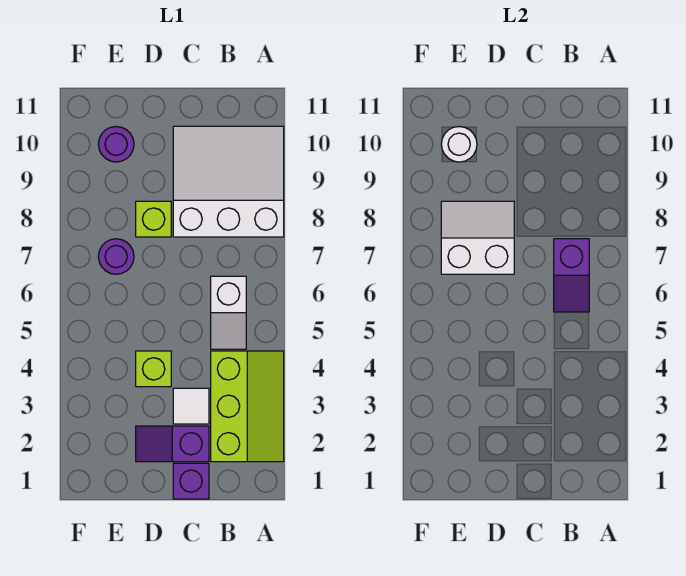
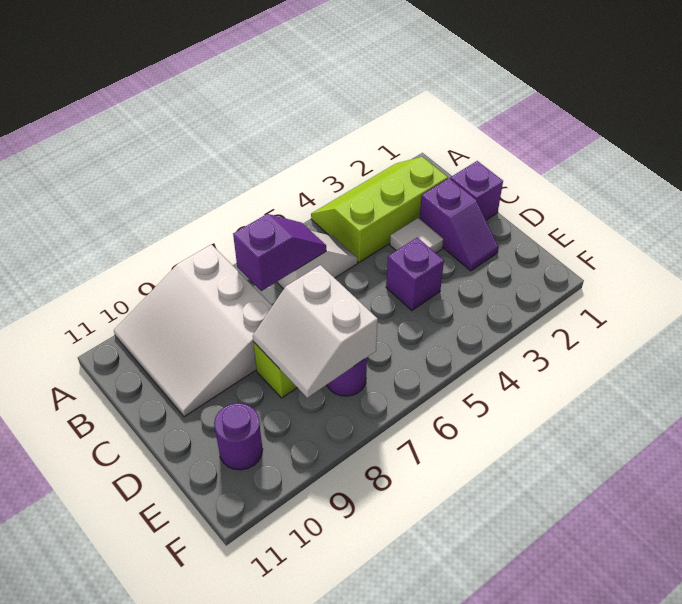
lime brick D4 level 1 -> purple brick D4 level 1
white round brick E10 level 2 -> none

